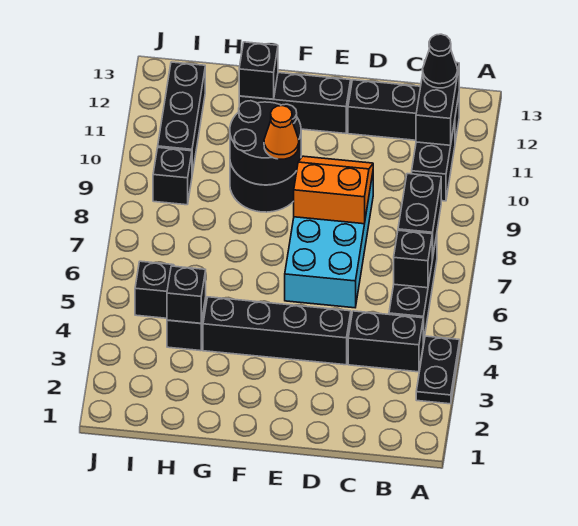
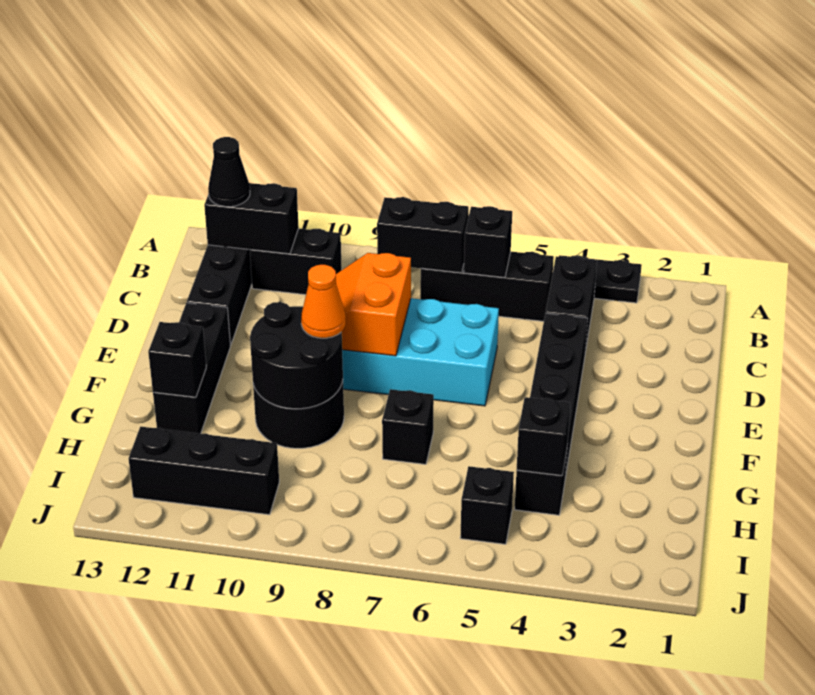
black brick I9 level 1 -> black brick G7 level 1

